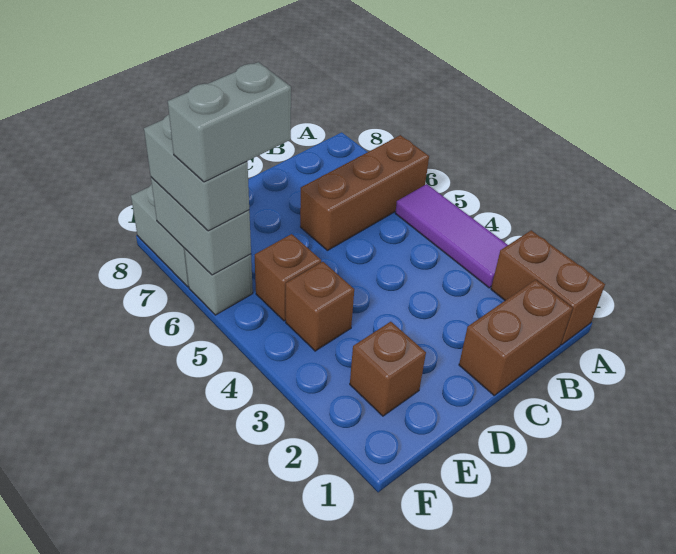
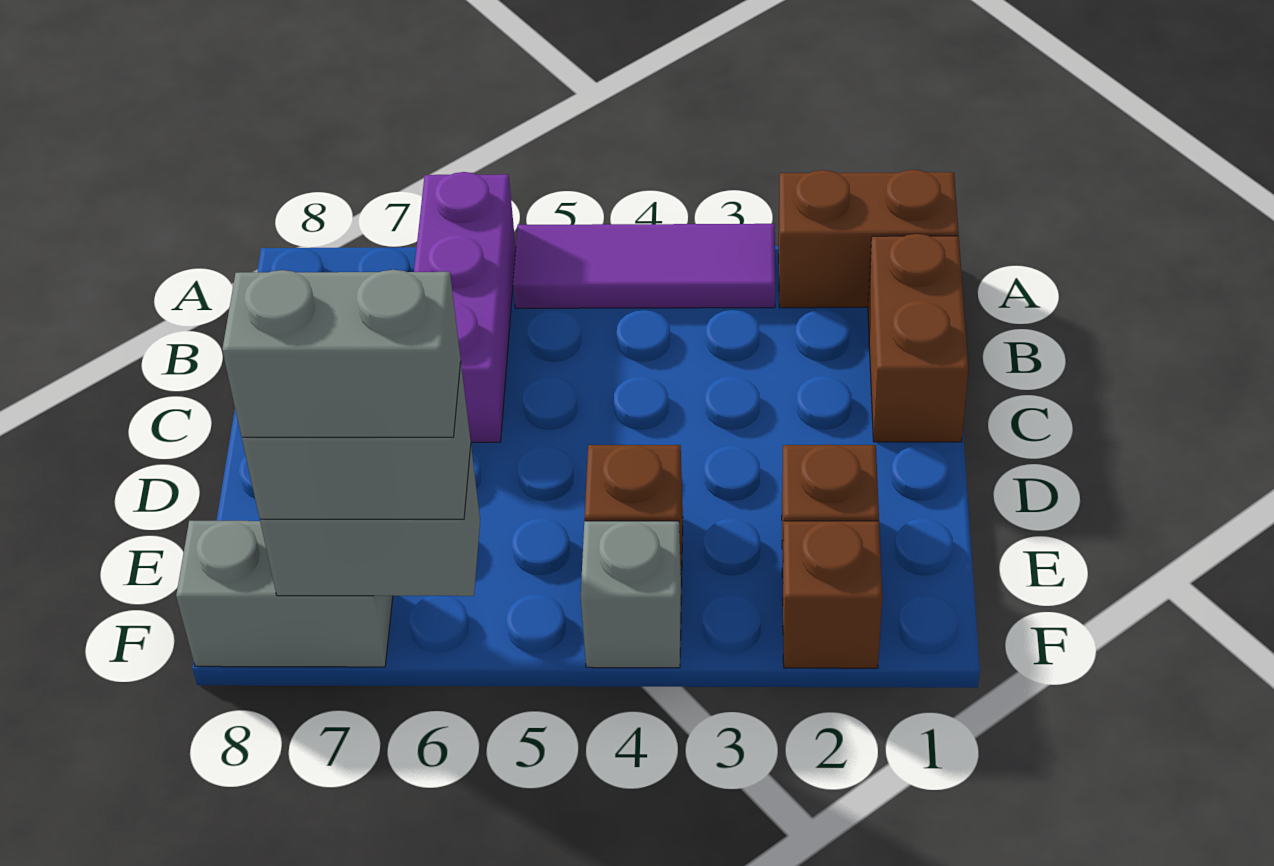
brown brick A6:C6 level 1 -> purple brick A6:C6 level 1
brown brick E5 level 1 -> brown brick F2 level 1
grey brick E6:F6 level 4 -> grey brick F6:F7 level 4
grey brick F6 level 1 -> grey brick F4 level 1

